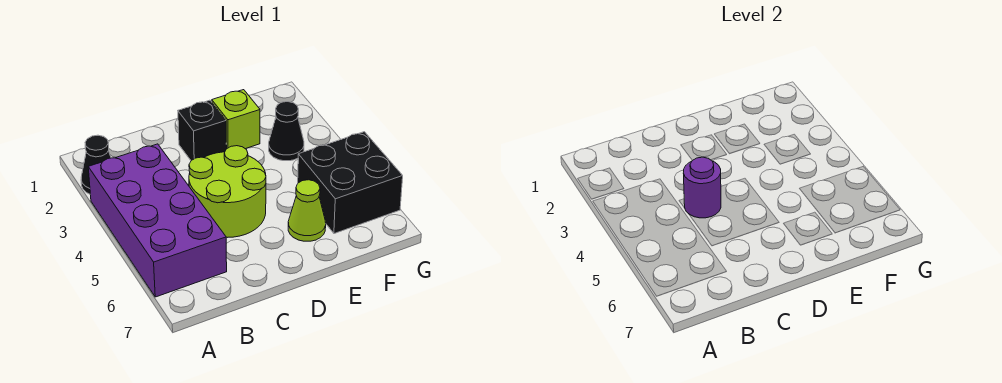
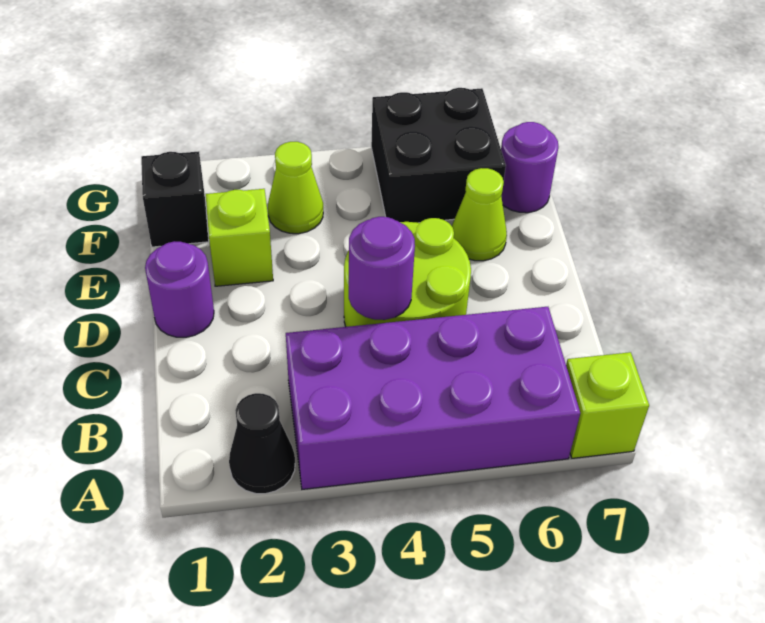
none -> lime brick A7 level 1
none -> purple round brick D1 level 1
black brick D2 level 1 -> black brick F1 level 1
black cone F3 level 1 -> lime cone F3 level 1
none -> purple round brick F7 level 1

